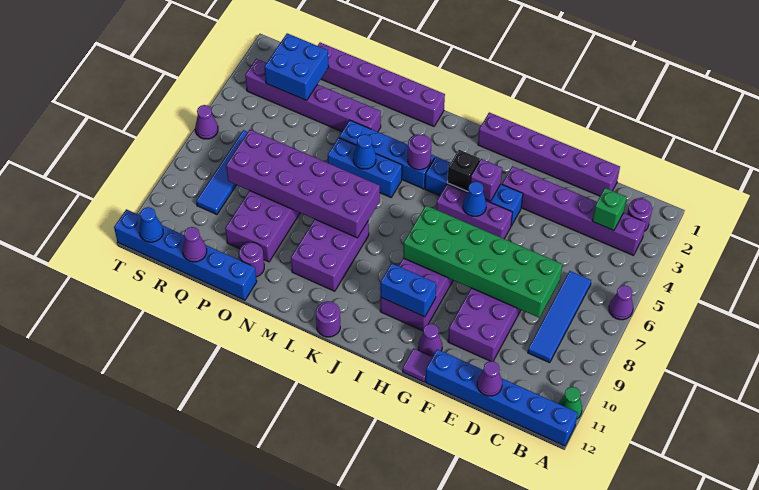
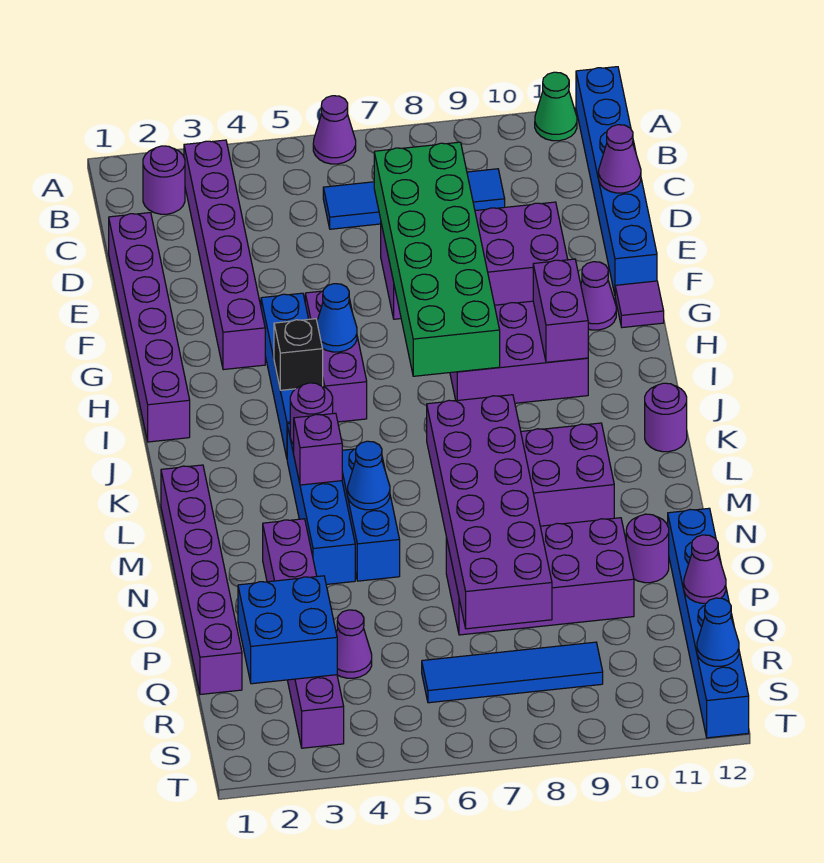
green brick C3 level 2 -> none
purple brick H4 level 2 -> purple brick L4 level 2
blue brick H10:I10 level 2 -> purple brick H10:I10 level 2
purple cone T6 level 1 -> purple cone Q4 level 1

